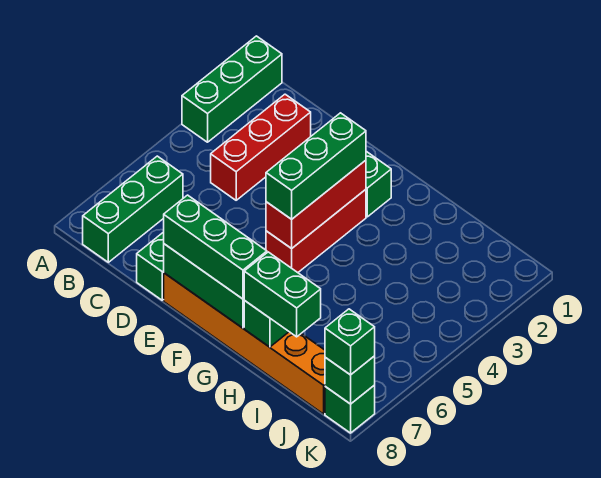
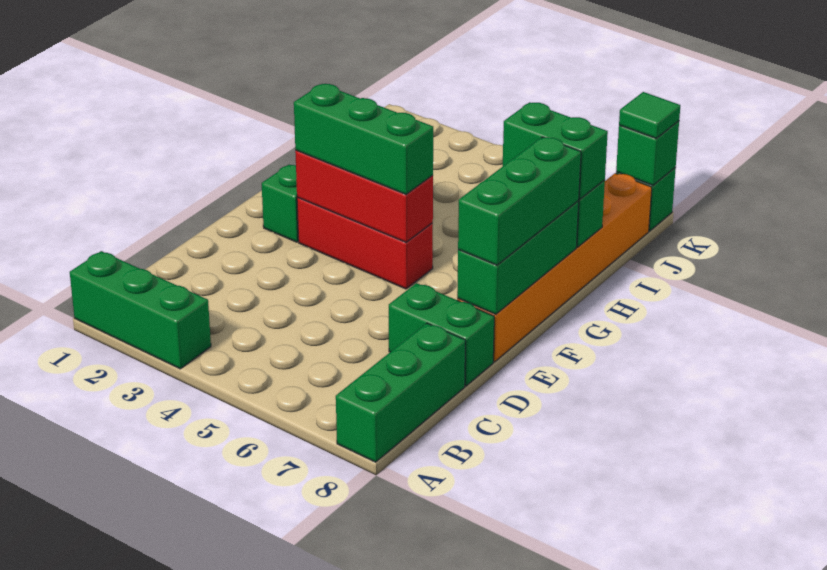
green brick B6:B8 level 1 -> green brick A8:C8 level 1
red brick C2:C4 level 1 -> none
green brick H8:I8 level 3 -> green brick H7:H8 level 3
green brick K8 level 3 -> green tile K8 level 3

